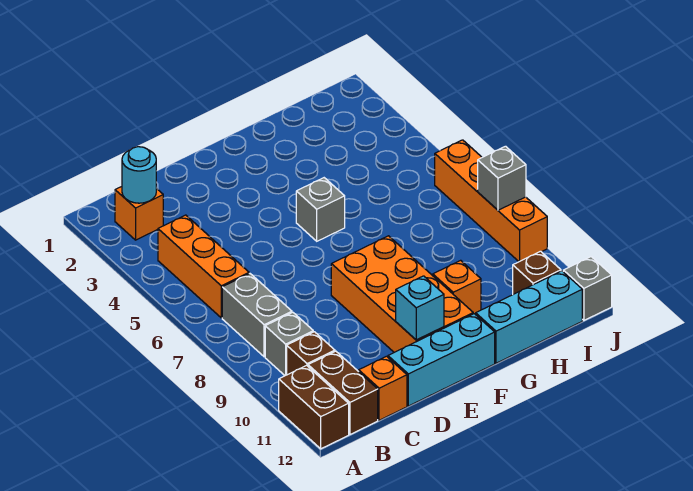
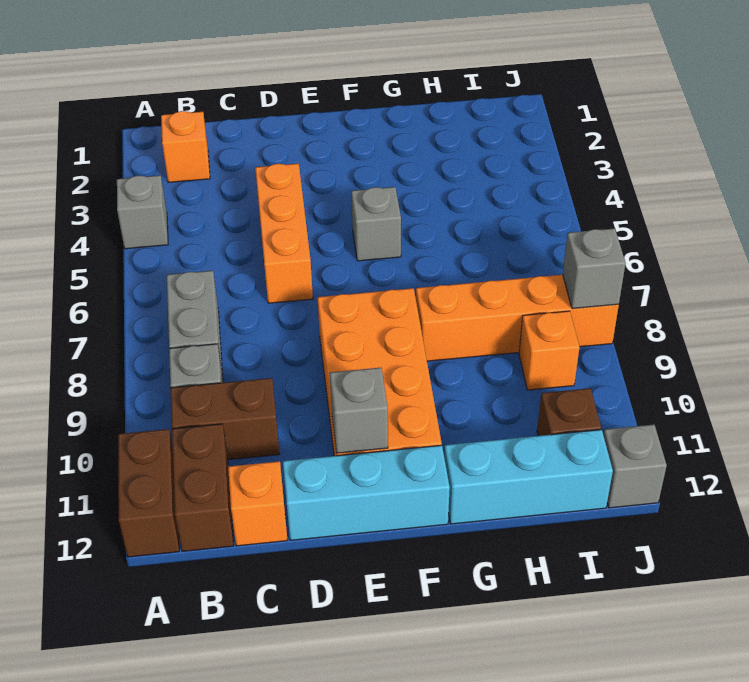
none -> grey brick A4 level 1
cyan round brick B2 level 2 -> none
orange brick B4:B6 level 1 -> orange brick D4:D6 level 1
brown brick B10 level 1 -> brown brick B10:C10 level 1
cyan brick E11 level 2 -> grey brick E11 level 2
orange brick G10 level 1 -> orange brick I9 level 1
orange brick J6:J9 level 1 -> orange brick G8:J8 level 1

